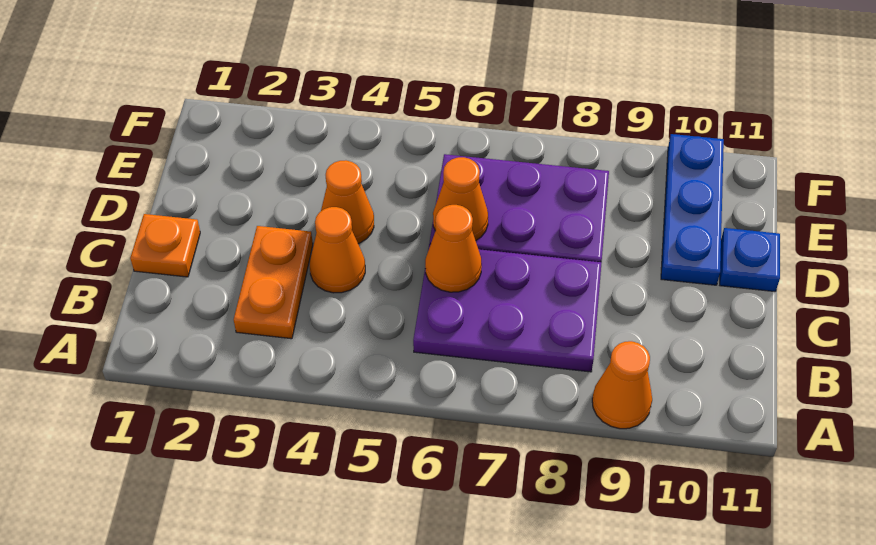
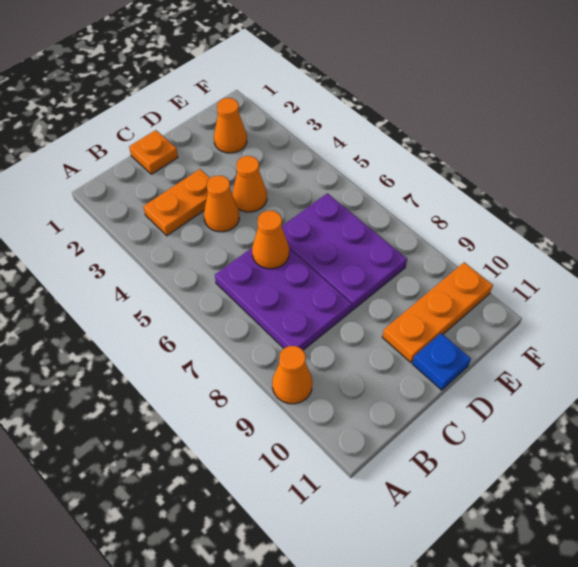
orange cone D6 level 2 -> orange cone E2 level 1
blue plate D10:F10 level 1 -> orange plate D10:F10 level 1

